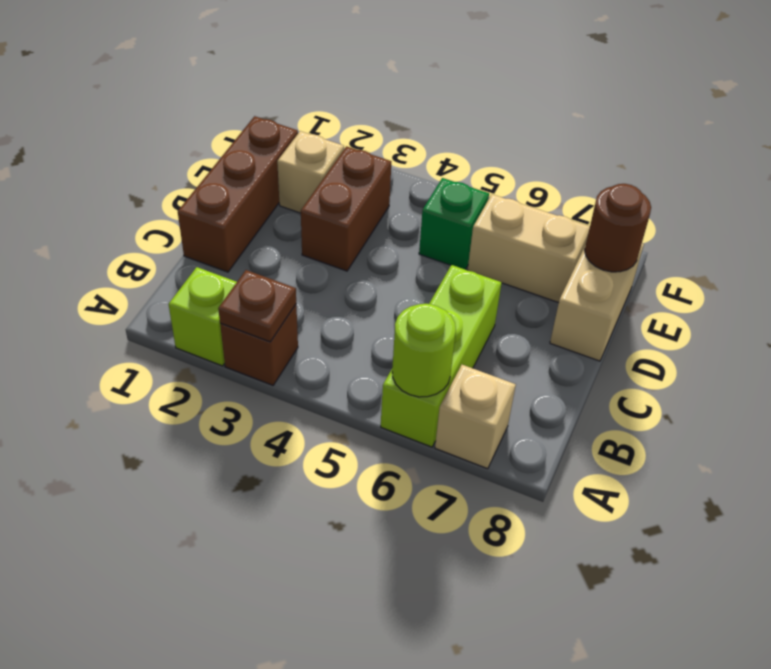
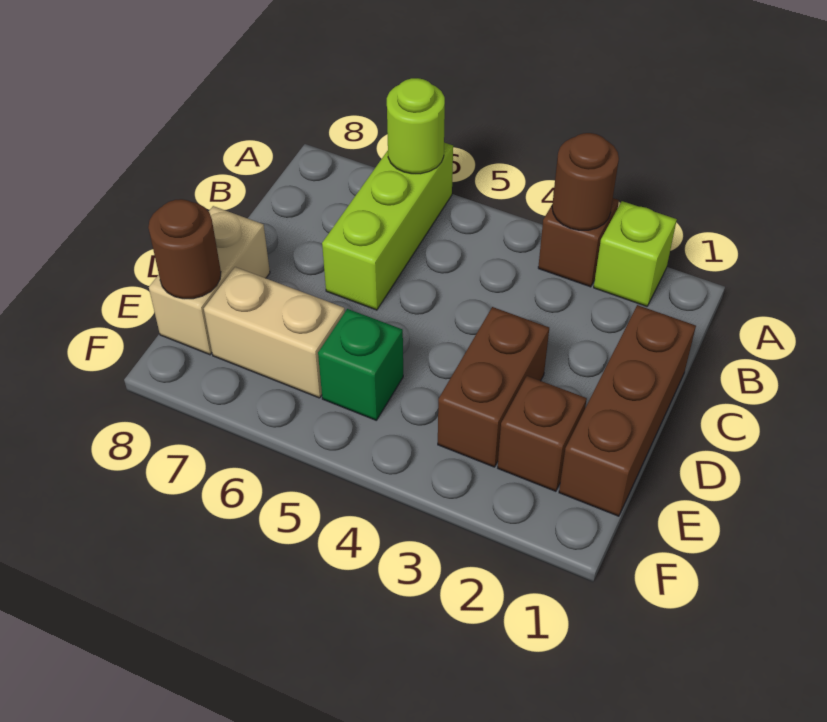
brown plate A3 level 2 -> brown round brick A3 level 2
tan brick A7 level 1 -> none
tan brick E2 level 1 -> brown brick E2 level 1

